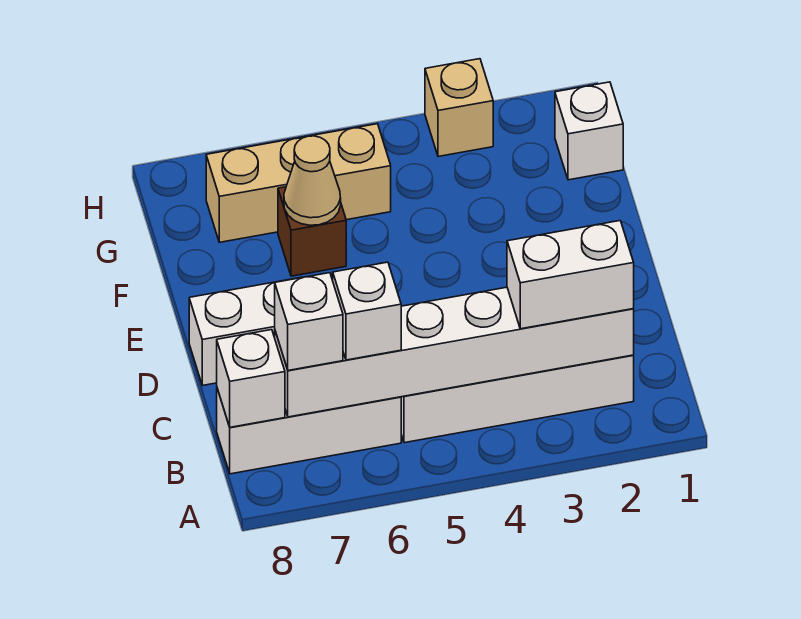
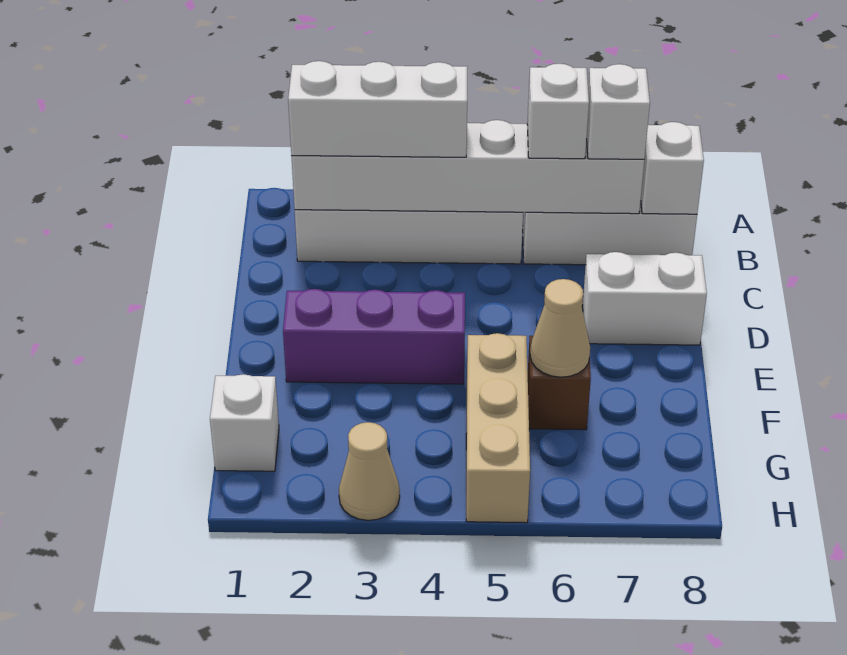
white brick B2:B3 level 3 -> white brick B2:B4 level 3
none -> purple brick E2:E4 level 1
tan brick G5:G7 level 1 -> tan brick F5:H5 level 1
tan brick H3 level 1 -> tan cone H3 level 1

